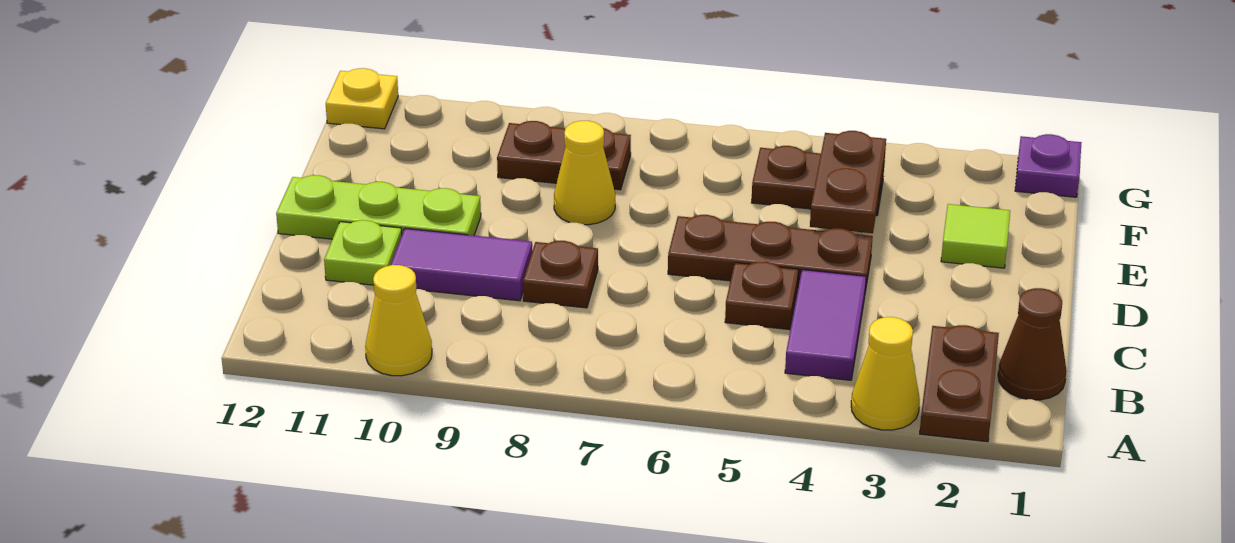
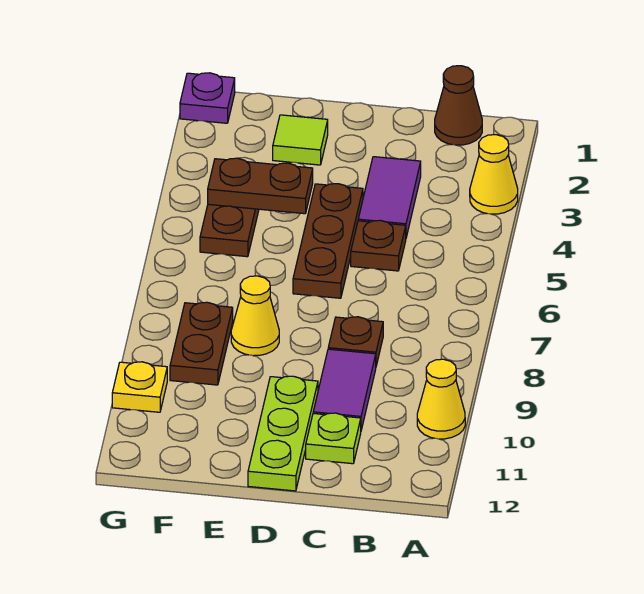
brown plate A2:B2 level 1 -> none
purple tile B4:C4 level 1 -> purple tile C3:C4 level 1
yellow plate G12 level 1 -> yellow plate G10 level 1

